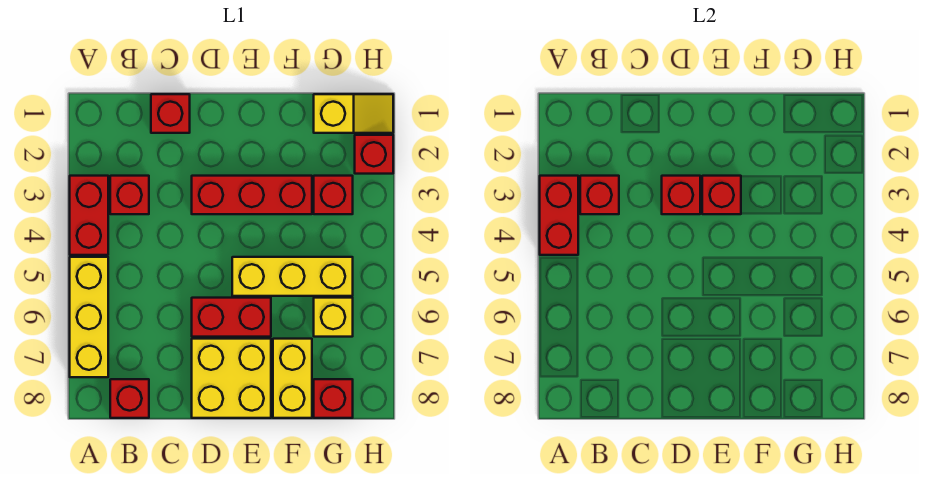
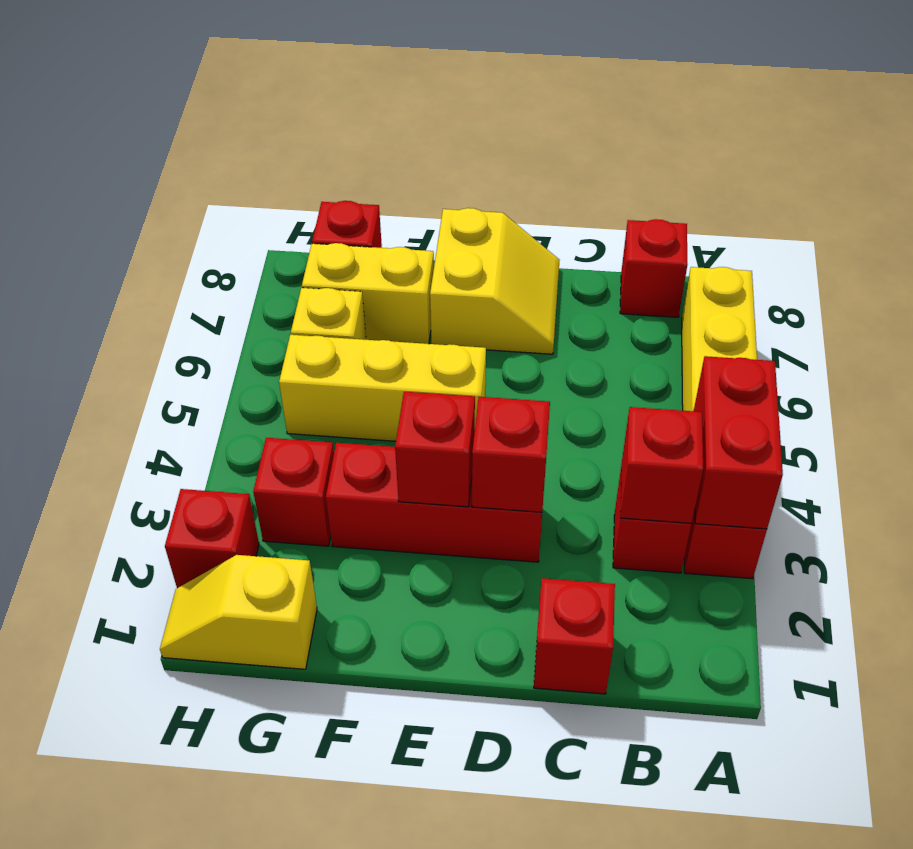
red brick D6:E6 level 1 -> none
yellow brick D7:E8 level 1 -> yellow slope D7:E8 level 1 top E
yellow brick F7:F8 level 1 -> yellow brick F7:G7 level 1

